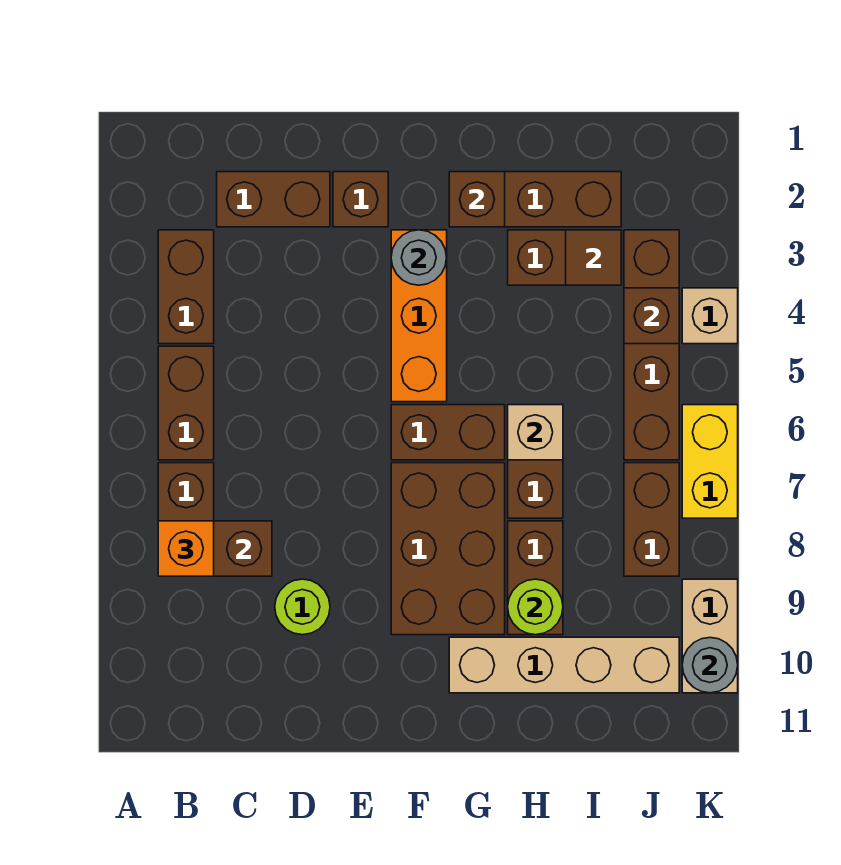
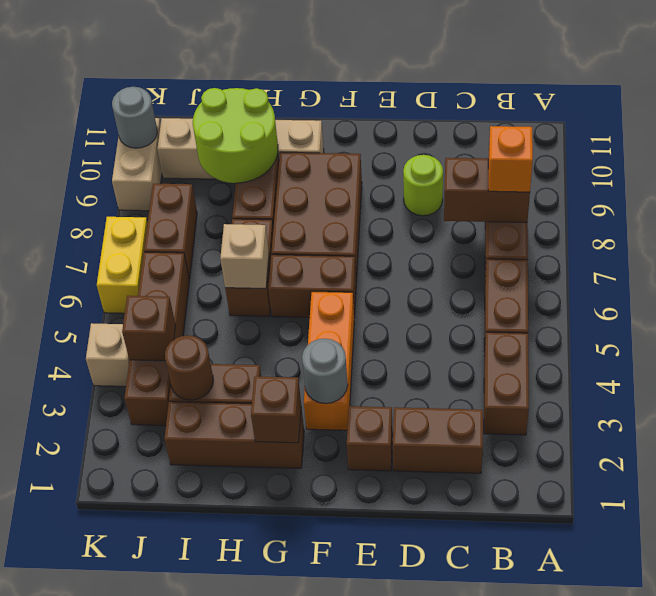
lime round brick H9 level 2 -> lime round brick H9:I10 level 2
brown tile I3 level 2 -> brown round brick I3 level 2

